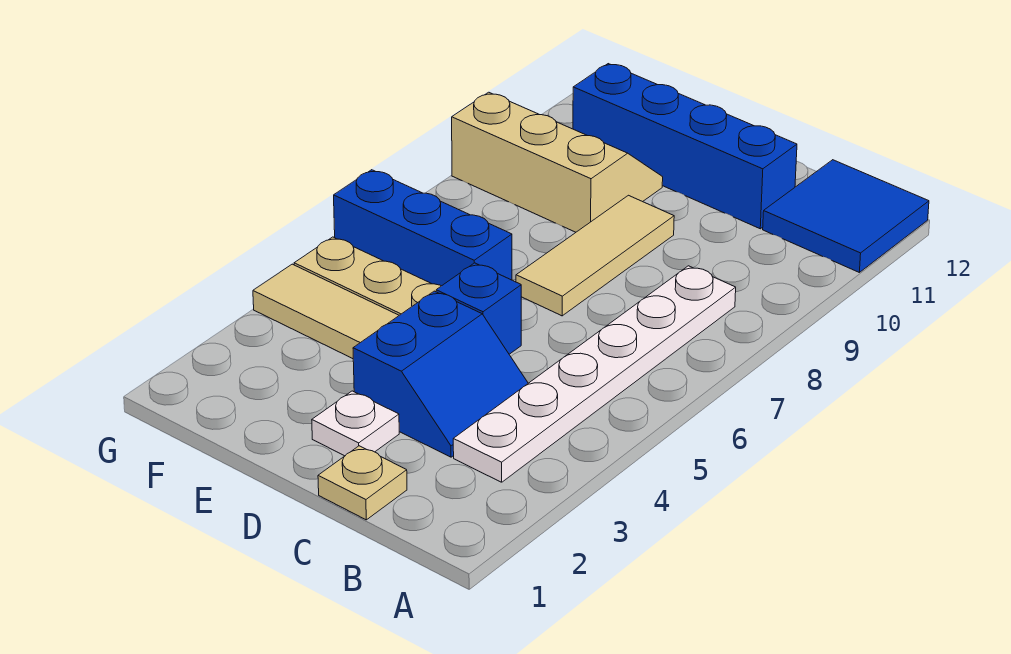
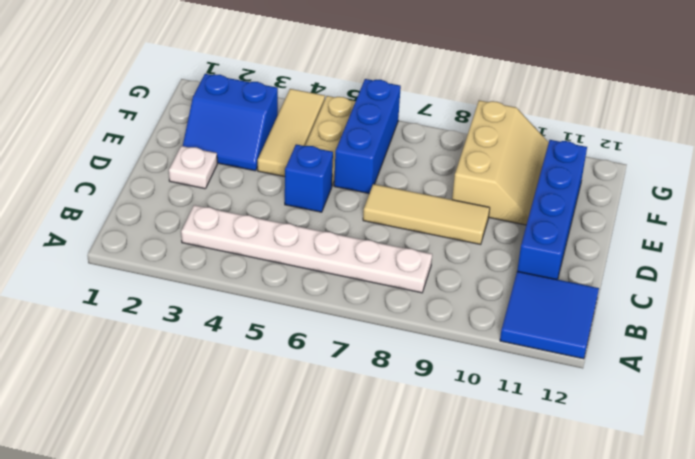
tan plate C1 level 1 -> none
blue slope C3:D4 level 1 top D -> blue slope E2:F3 level 1 top F

